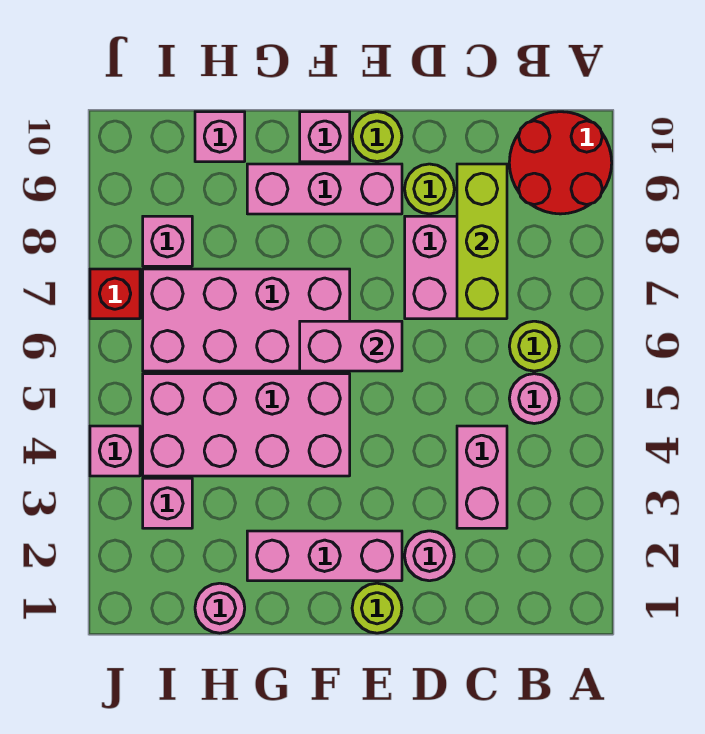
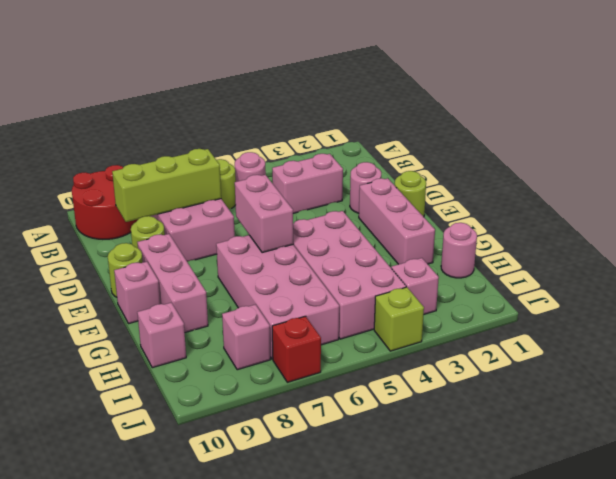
pink brick J4 level 1 -> lime brick J4 level 1

